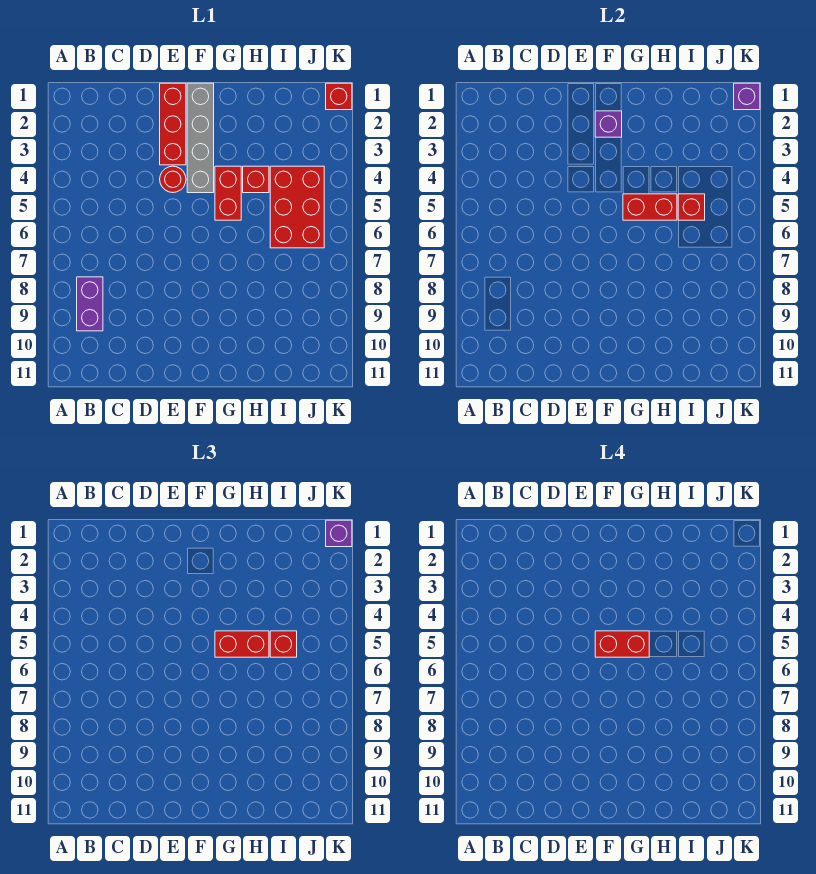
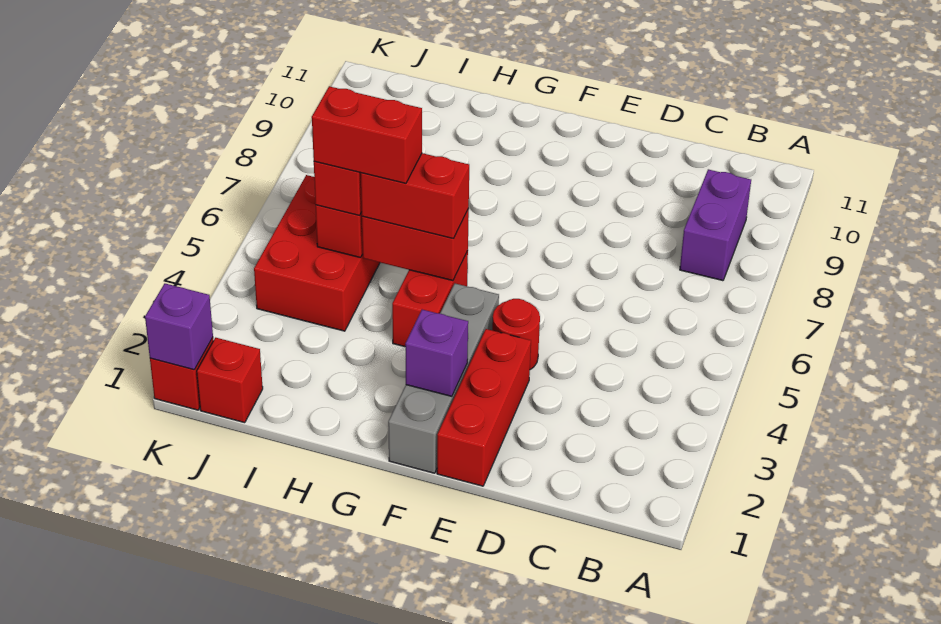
red brick F5:G5 level 4 -> red brick H5:I5 level 4
red brick H4 level 1 -> red brick J1 level 1
purple brick K1 level 3 -> none

